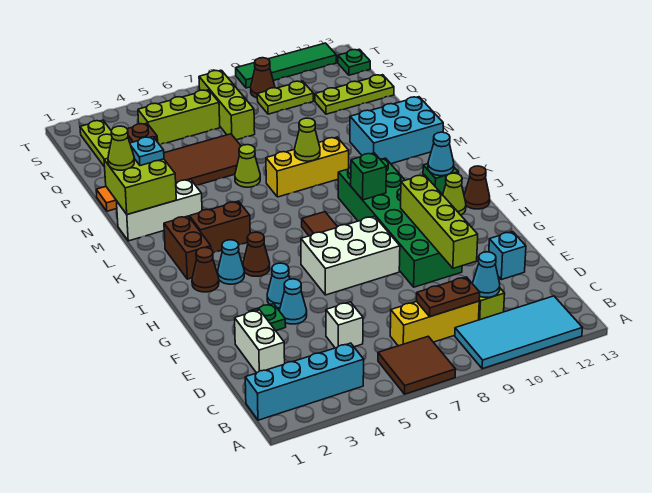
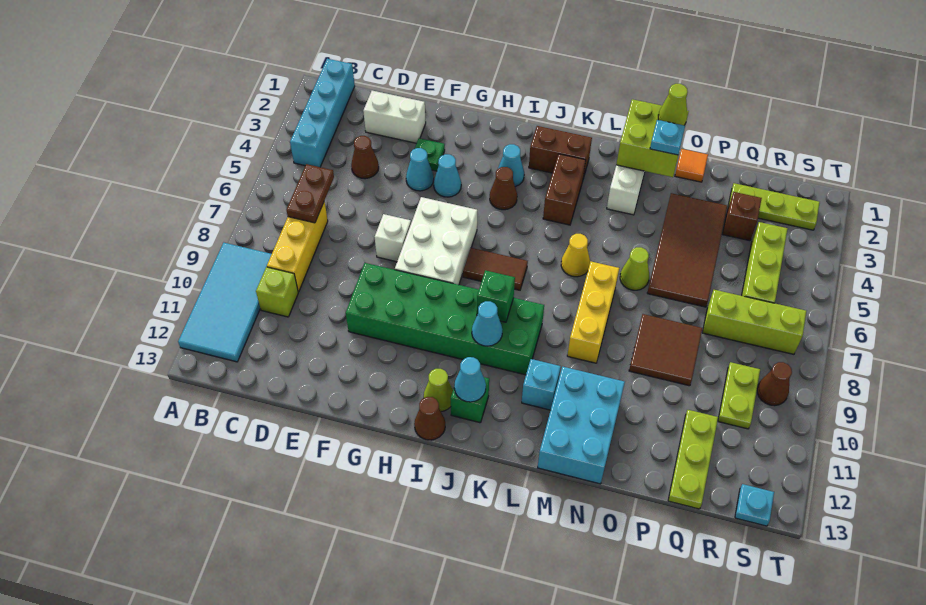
brown tile A6:B7 level 1 -> brown tile O8:P9 level 1
brown plate C8:C9 level 2 -> brown plate C6:C7 level 2
cyan cone C10 level 2 -> cyan cone J10 level 2
white brick D5 level 1 -> white brick F7 level 1
lime brick E10:H10 level 2 -> none
cyan brick E12 level 1 -> cyan brick L11 level 1
brown cone I2 level 1 -> brown cone D4 level 1
none -> yellow cone L6 level 1
lime cone M8 level 2 -> none
green plate S13 level 1 -> cyan plate S13 level 1
green tile T9:T12 level 1 -> none

